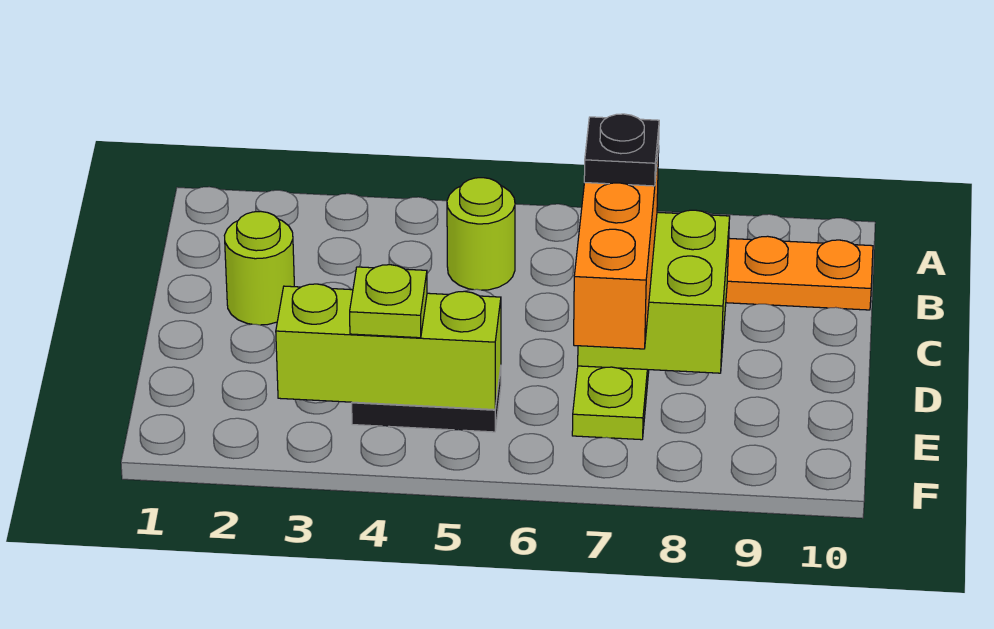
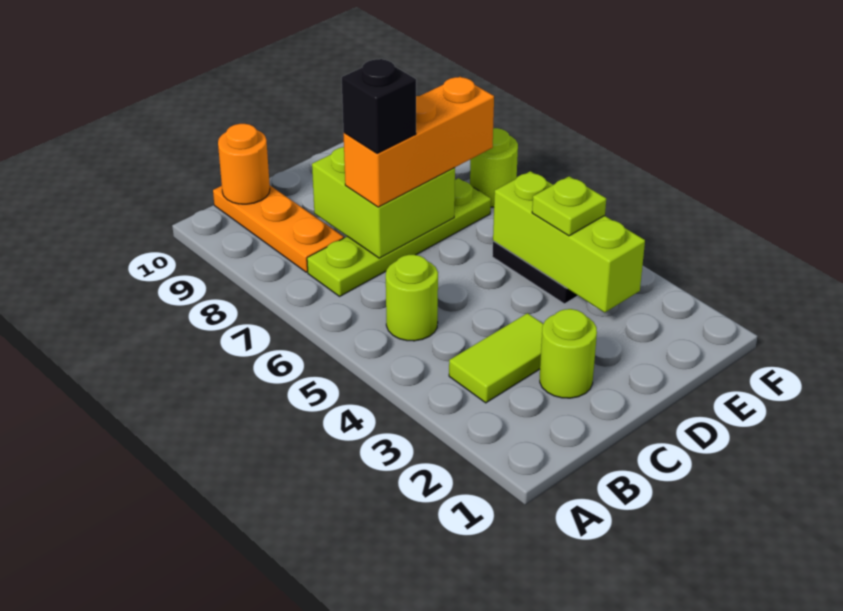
none -> lime tile B3:C3 level 1
none -> orange round brick B10 level 2
black plate C7 level 4 -> black brick C7 level 4
none -> lime round brick F7 level 1

